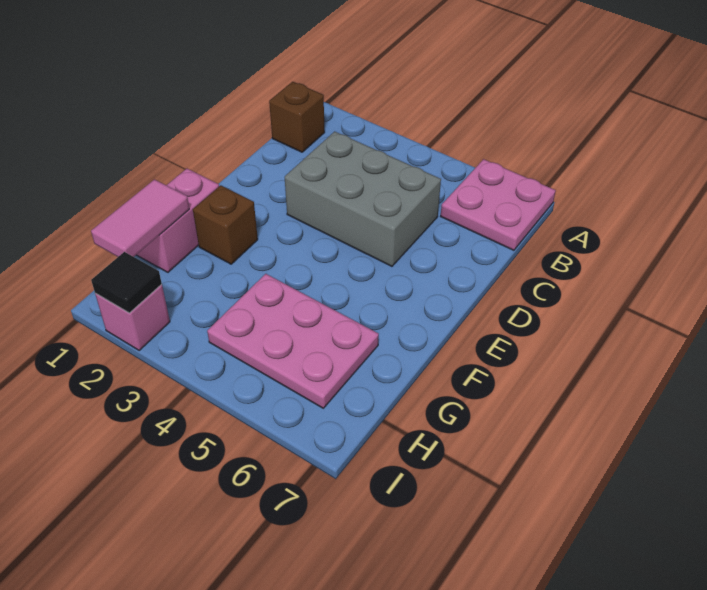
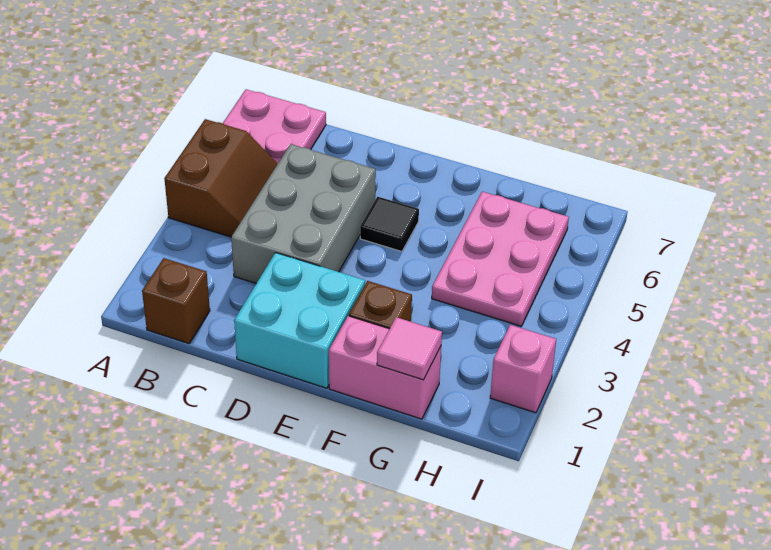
none -> brown slope A4:B5 level 1 top A
none -> cyan brick D1:E2 level 1
pink tile G1:H1 level 2 -> pink tile G1 level 2
black tile I2 level 2 -> black tile E5 level 1

